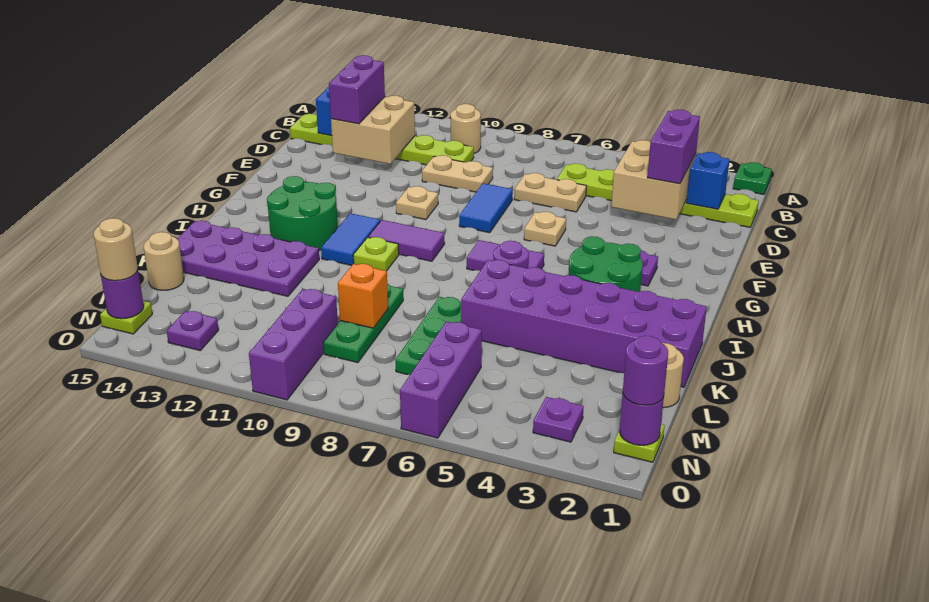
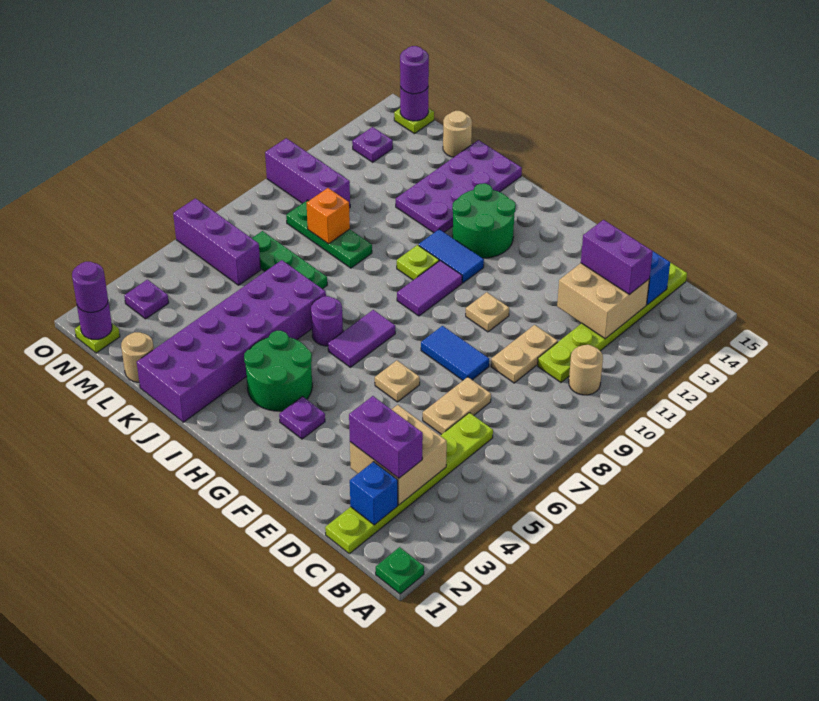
tan round brick N15 level 3 -> purple round brick N15 level 3

